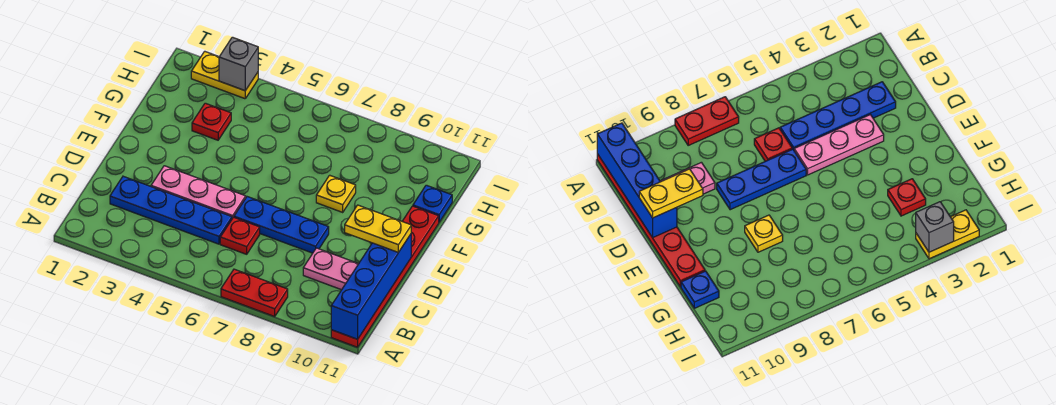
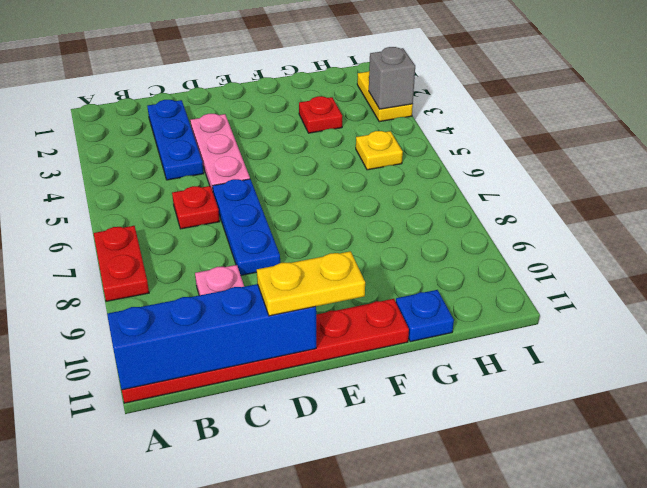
blue plate C2:C5 level 1 -> blue plate C2:C4 level 1
yellow plate D10:D11 level 3 -> yellow plate D11:E11 level 3
yellow plate F8 level 1 -> yellow plate H5 level 1

